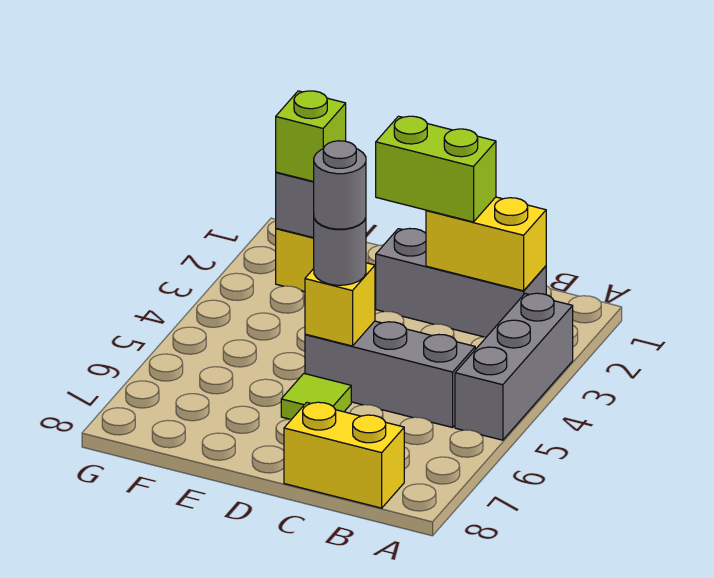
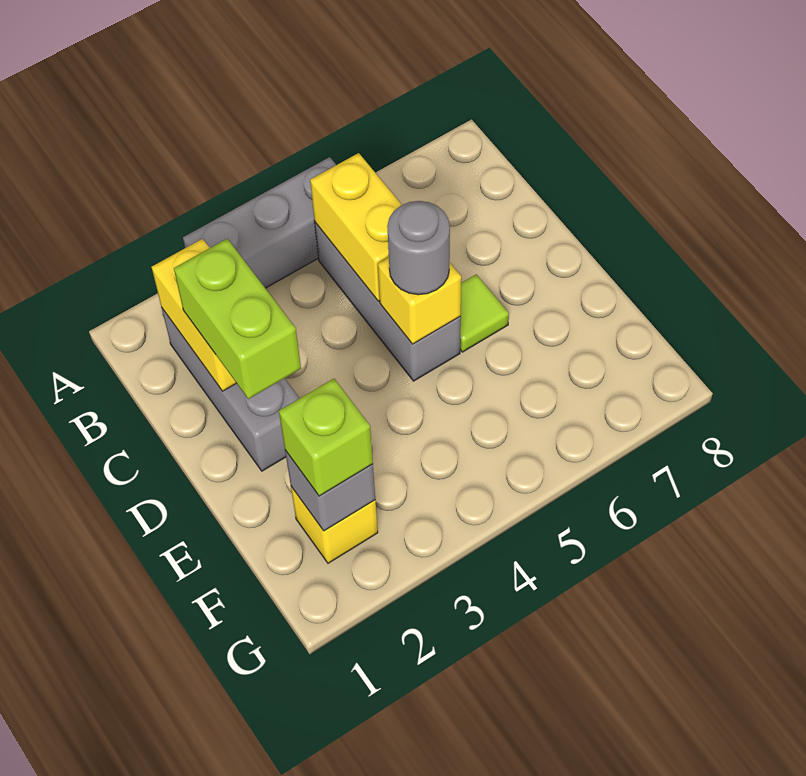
yellow brick B8:C8 level 1 -> yellow brick B5:C5 level 2
grey round brick D5 level 4 -> none

